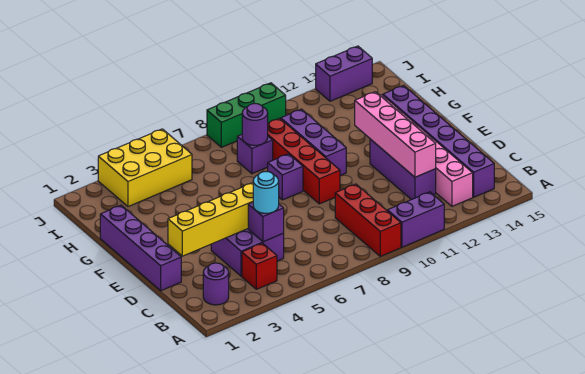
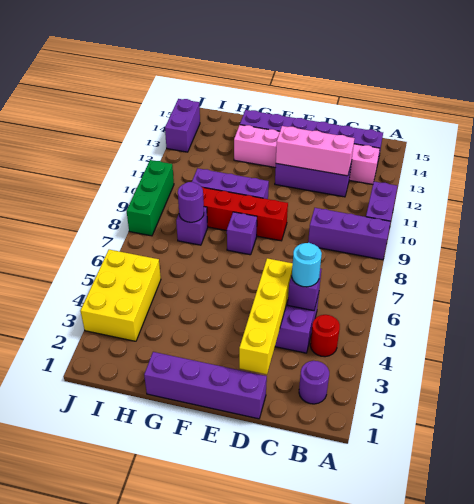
red brick A9:C9 level 1 -> purple brick A9:C9 level 1
red brick B4 level 1 -> red round brick B4 level 1
pink brick C12:F12 level 2 -> pink brick C12:E12 level 2

